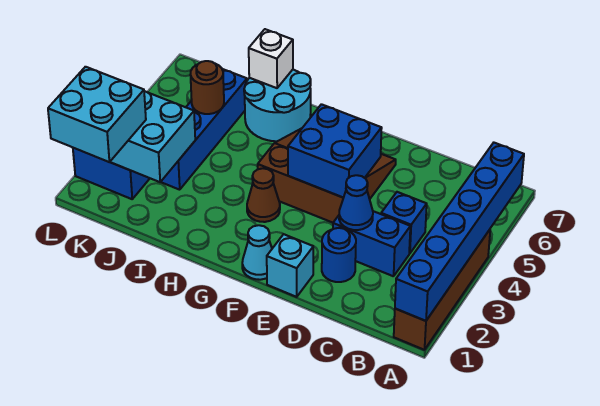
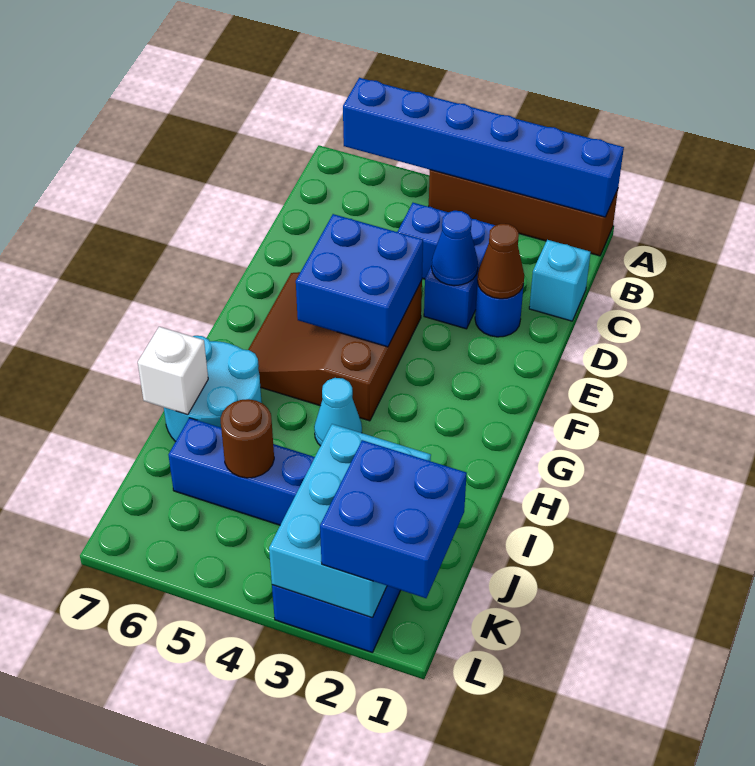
cyan brick E1 level 1 -> cyan brick C1 level 1
cyan cone F1 level 1 -> cyan cone H4 level 1
brown cone G3 level 1 -> brown cone D2 level 2
cyan brick K1:L2 level 3 -> blue brick K1:L2 level 3

